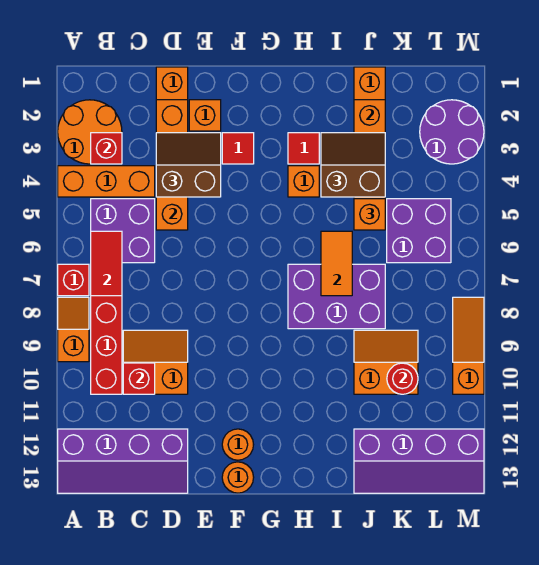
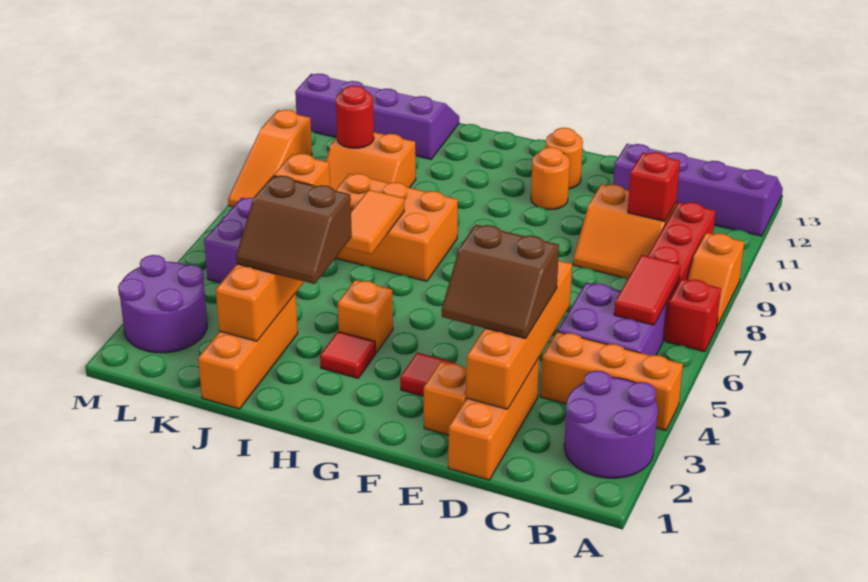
orange round brick A2:B3 level 1 -> purple round brick A2:B3 level 1
red brick B3 level 2 -> none
orange round brick F13 level 1 -> orange round brick F11 level 1
purple brick H7:J8 level 1 -> orange brick H7:J8 level 1

